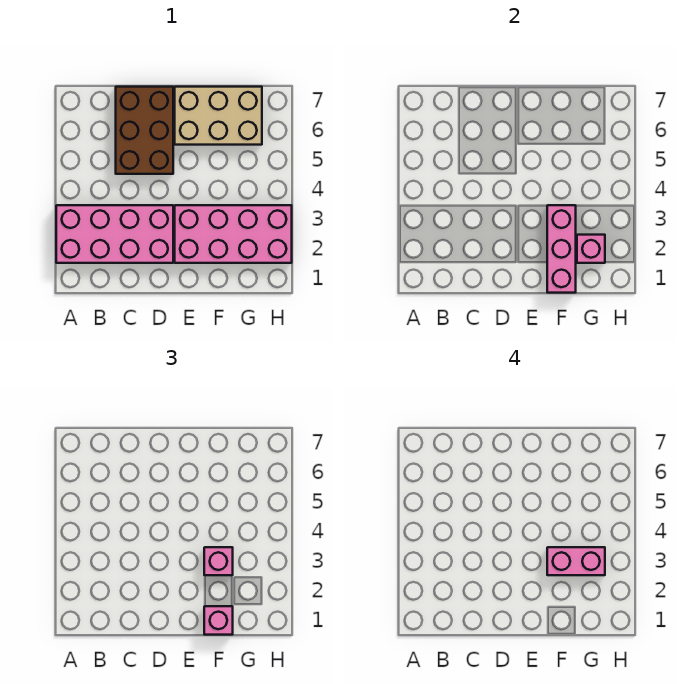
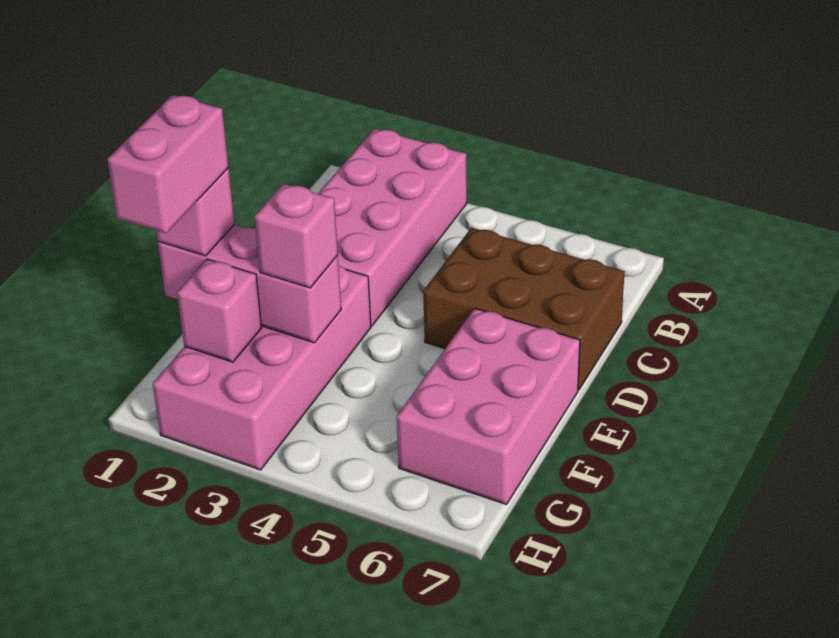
tan brick E6:G7 level 1 -> pink brick E6:G7 level 1
pink brick F3:G3 level 4 -> pink brick F1:G1 level 4

